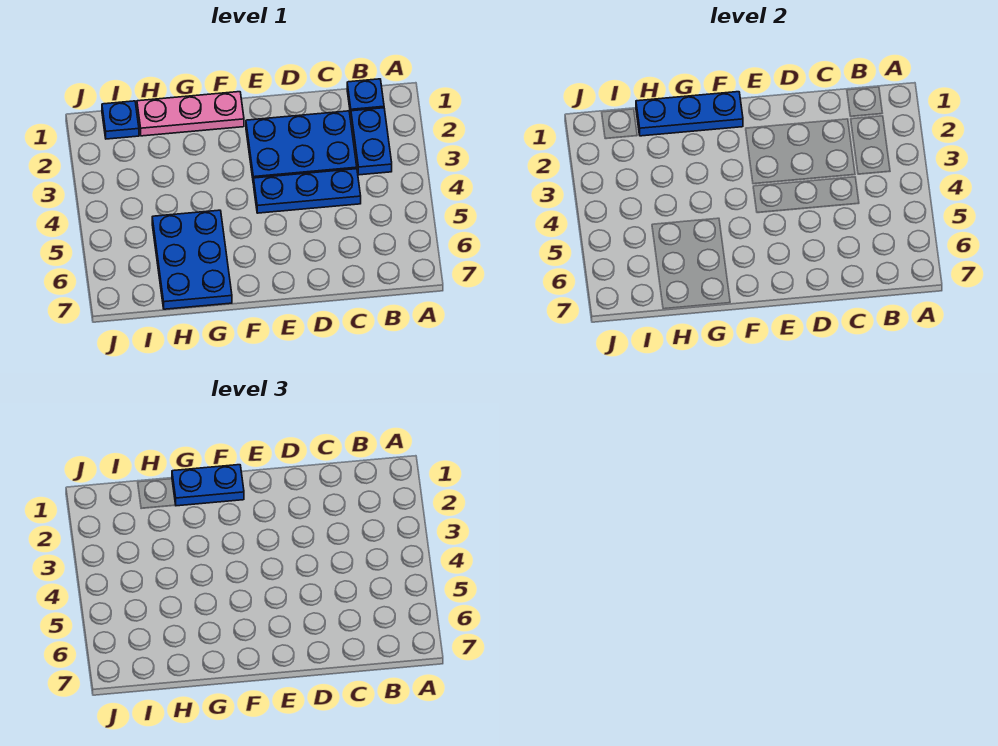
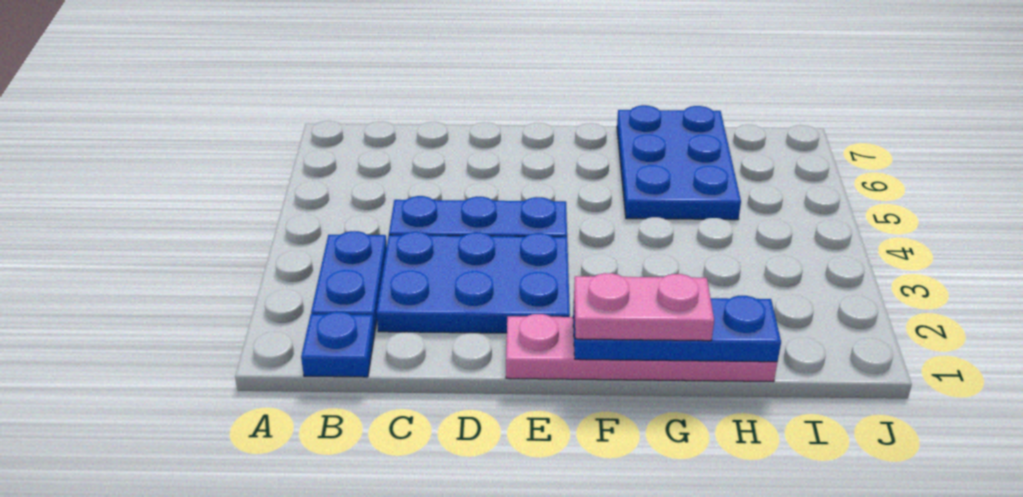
pink plate F1:H1 level 1 -> pink plate E1:H1 level 1
blue plate F1:G1 level 3 -> pink plate F1:G1 level 3
blue plate I1 level 1 -> none

